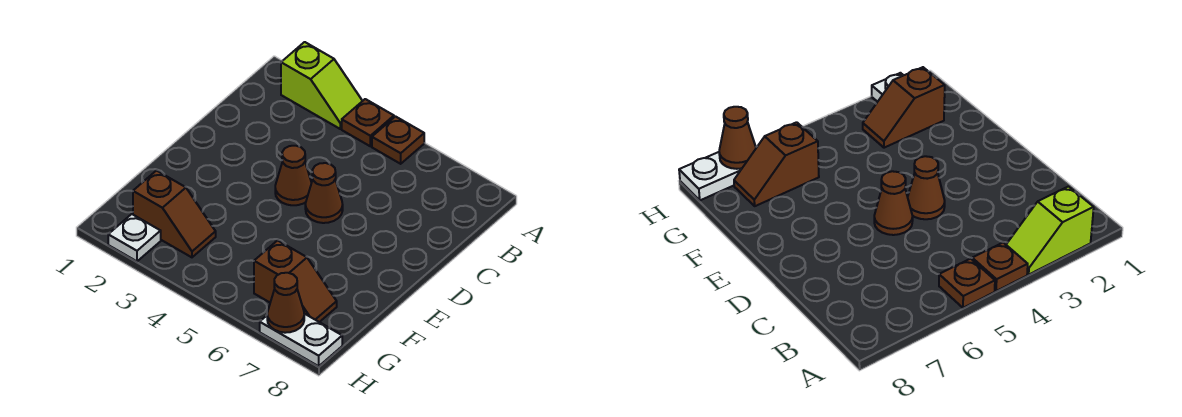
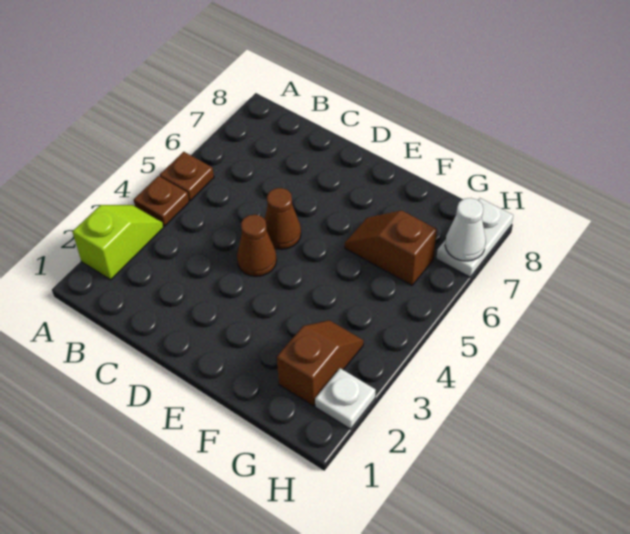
brown slope G6:G7 level 1 top 6 -> brown slope F6:G6 level 1 top G
brown cone H7 level 2 -> white cone H7 level 2

